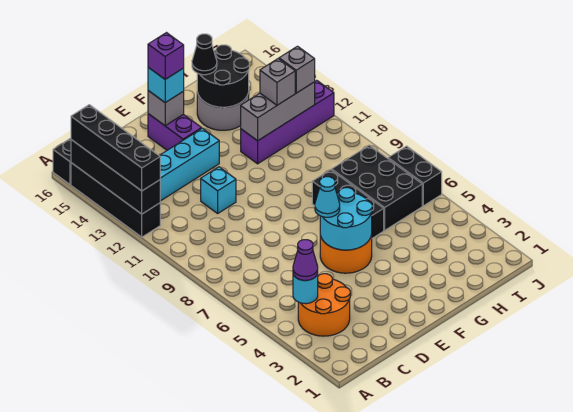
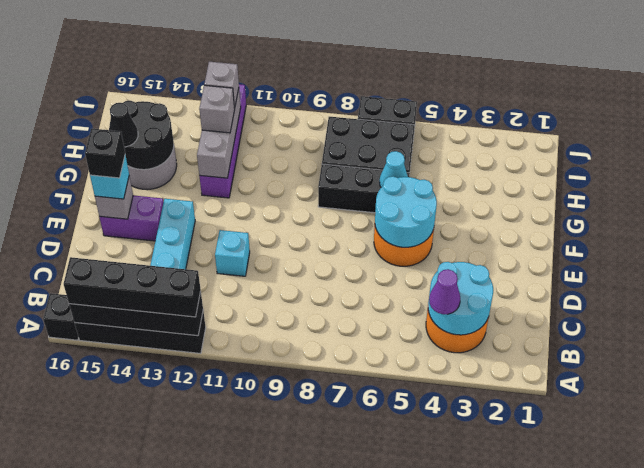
cyan round brick B4 level 2 -> cyan round brick B3:C4 level 2
cyan cone E6 level 3 -> cyan cone G6 level 2
purple brick E15 level 4 -> black brick E15 level 4

